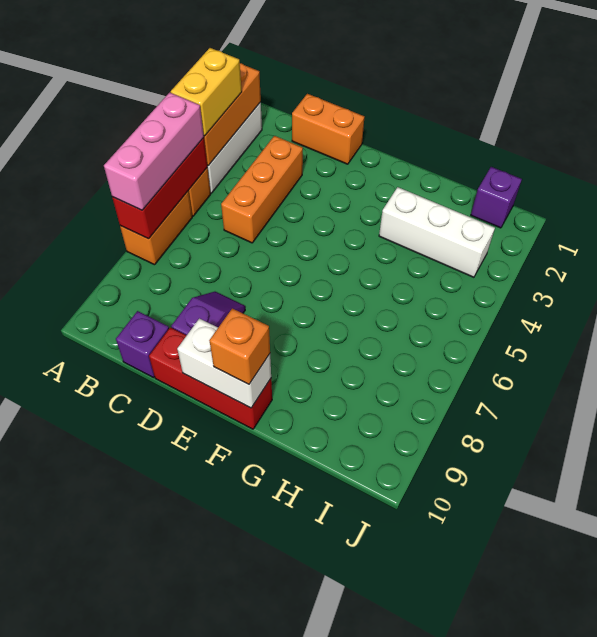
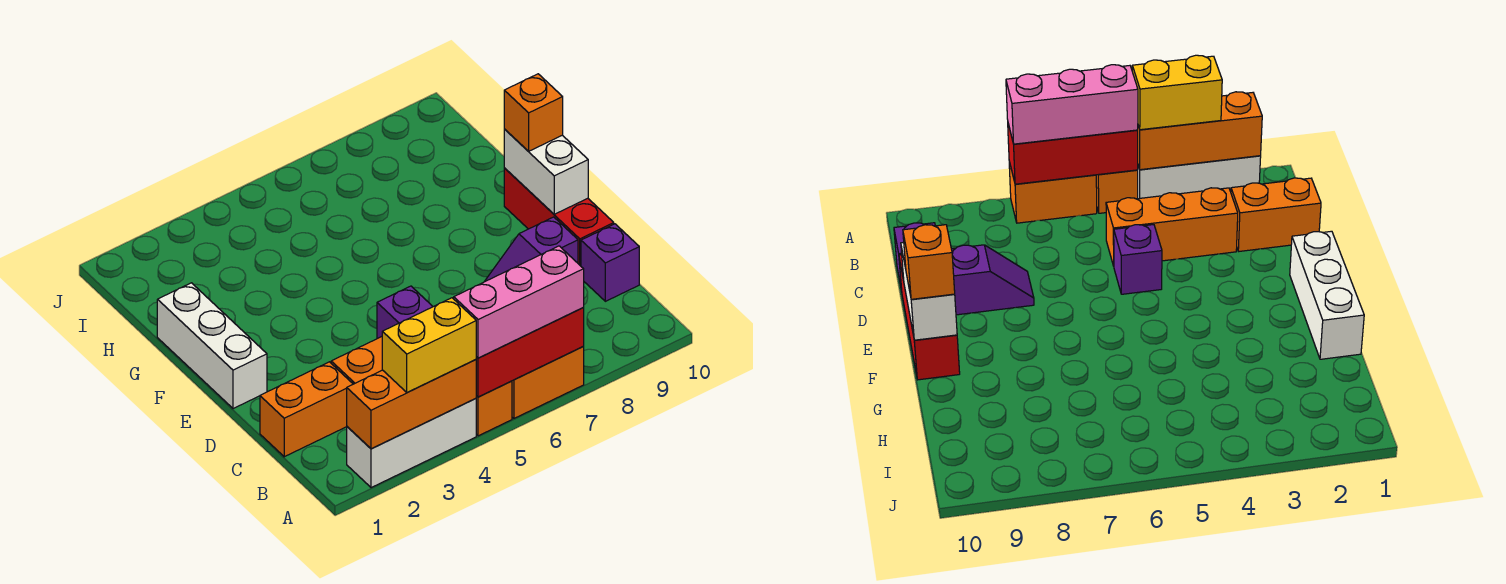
orange brick C1:D1 level 1 -> orange brick C1:C2 level 1
white brick G3:I3 level 1 -> white brick E1:G1 level 1
purple brick I1 level 1 -> purple brick D5 level 1

